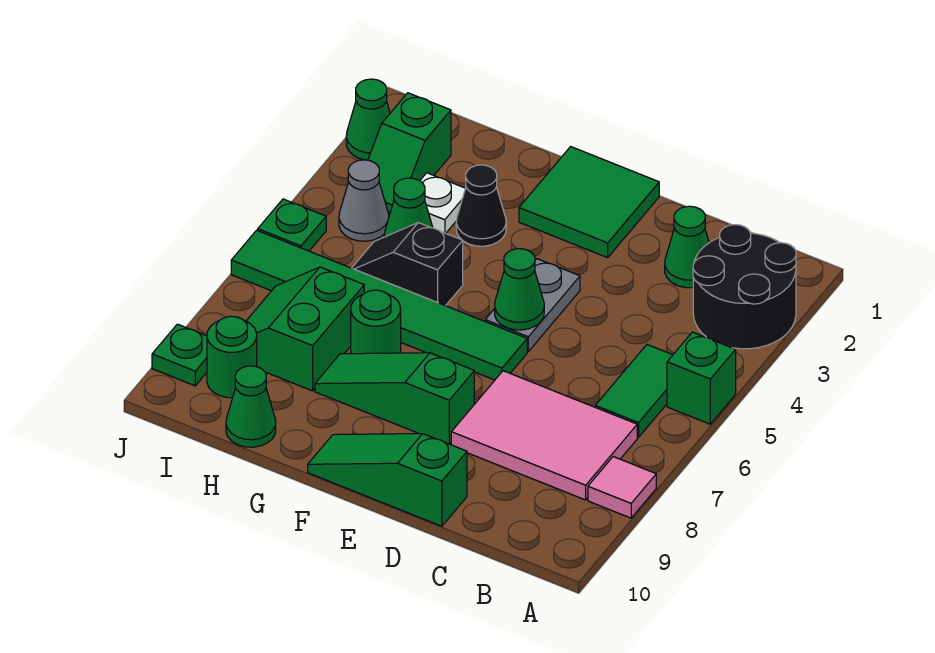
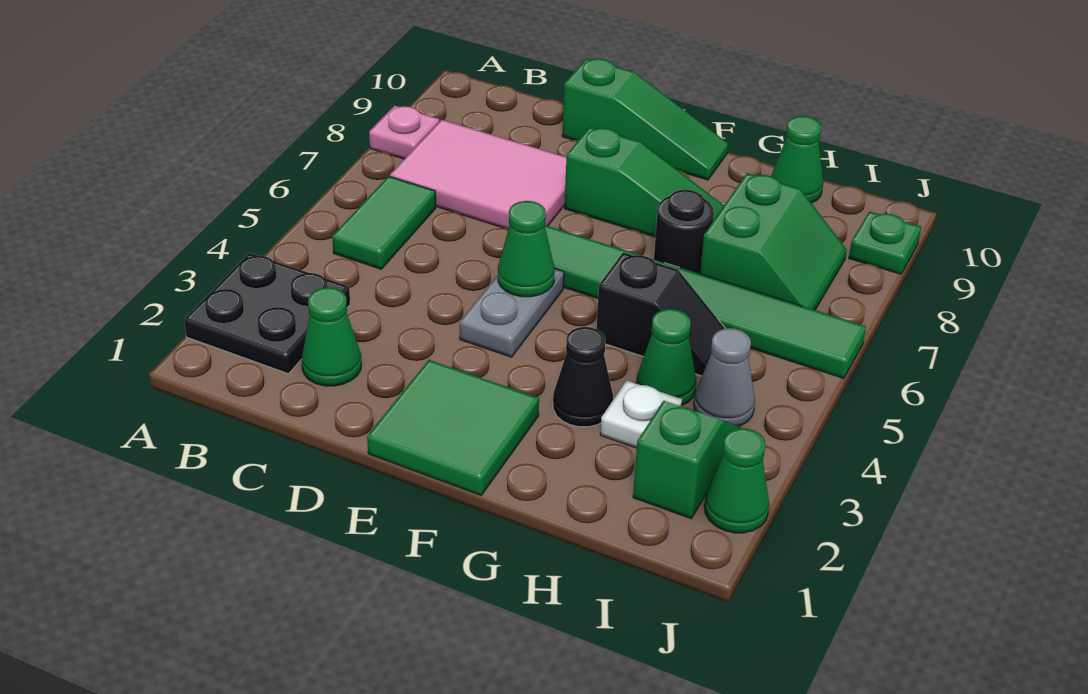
black round brick A2:B3 level 1 -> black plate A2:B3 level 1
green brick A5 level 1 -> none
pink tile A8 level 1 -> pink plate A8 level 1
green round brick G7 level 1 -> black round brick G7 level 1
green round brick I9 level 1 -> none
green plate J5 level 1 -> none

